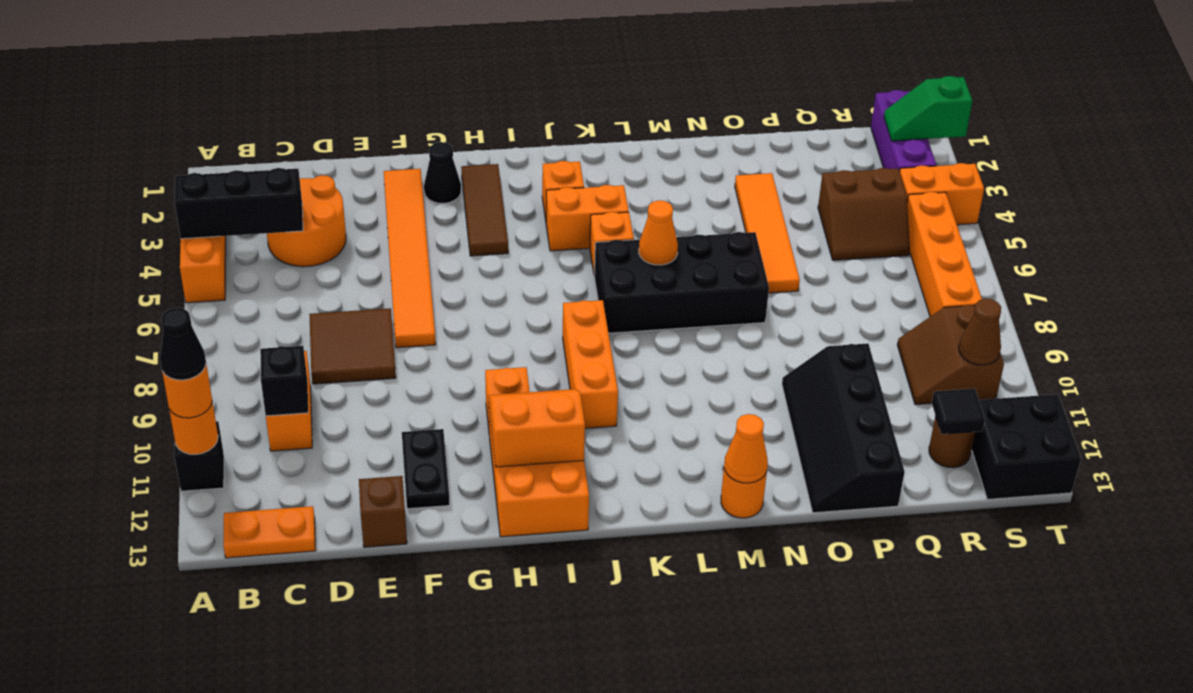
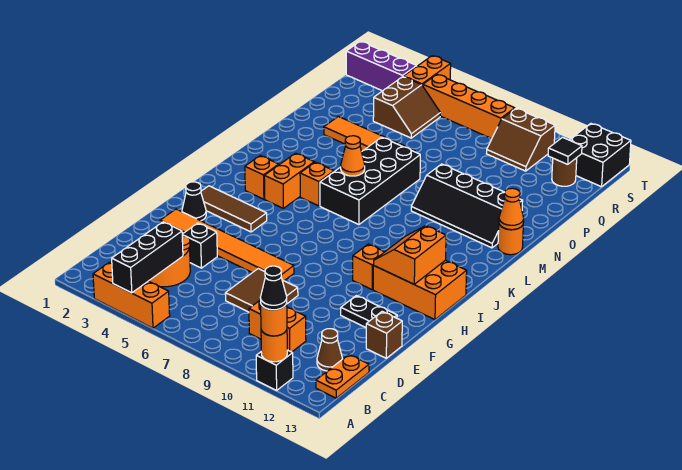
black brick C10 level 2 -> black brick E4 level 1
orange brick J8:J10 level 1 -> none
black slope O10:P13 level 1 top P -> black slope M9:N12 level 1 top N
green slope S2:T2 level 2 top T -> none
brown cone S10 level 2 -> brown cone C12 level 1

